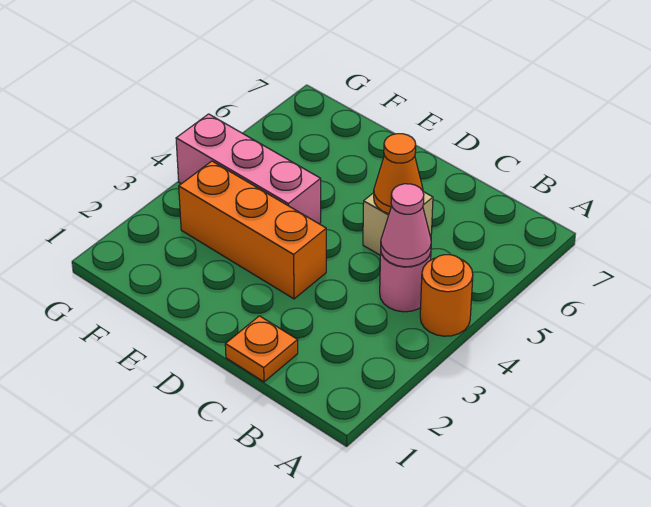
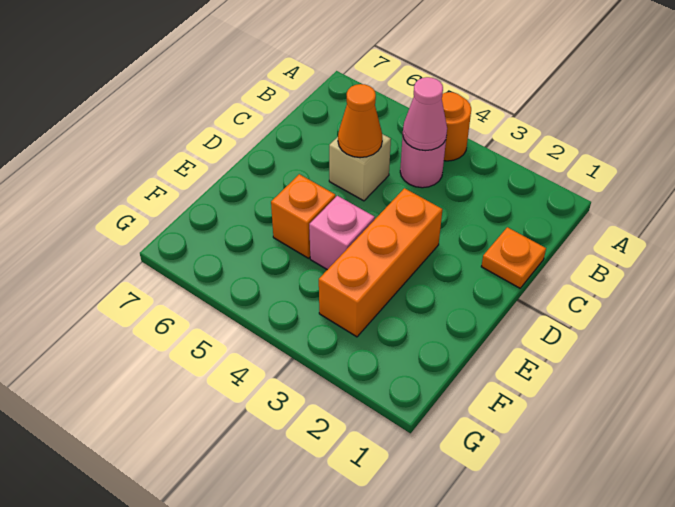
pink brick E4:G4 level 1 -> pink brick E4 level 1
none -> orange brick E5 level 1

